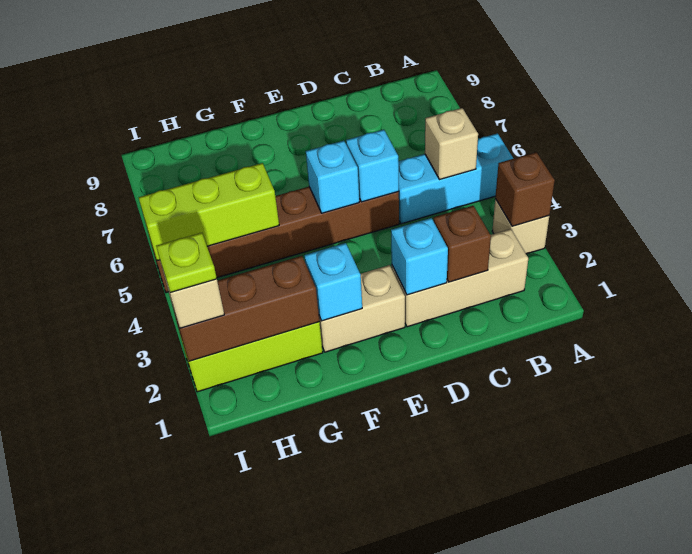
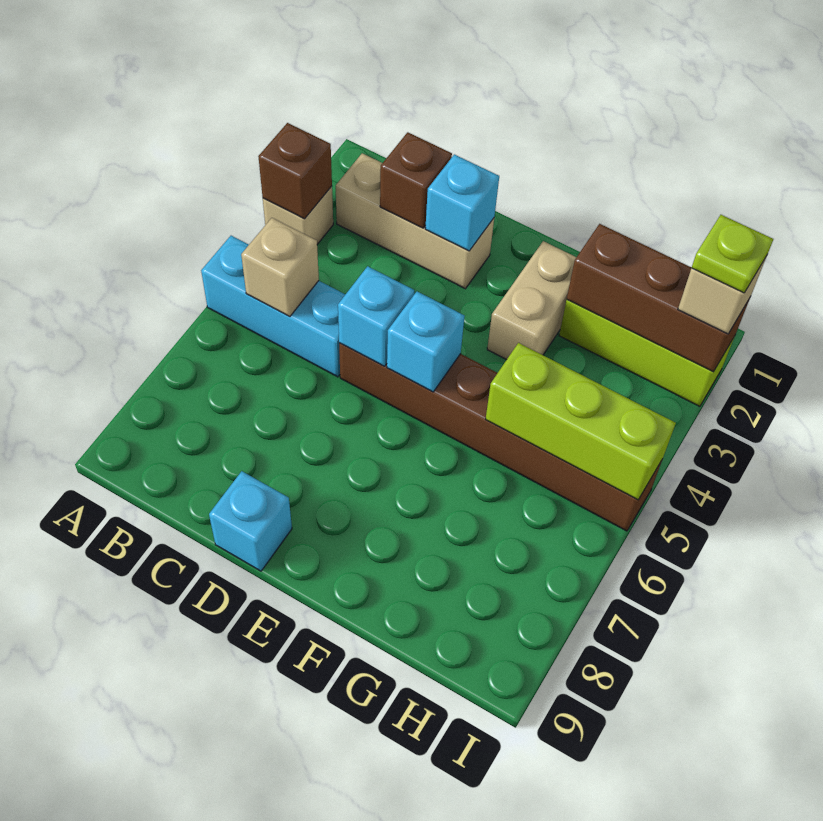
tan brick E2:F2 level 1 -> tan brick F2:F3 level 1
cyan brick F2 level 2 -> cyan brick D9 level 1

